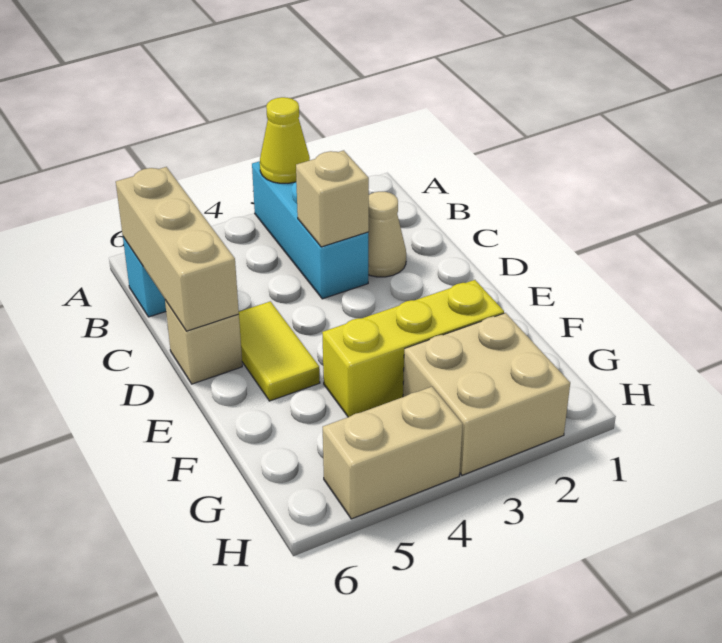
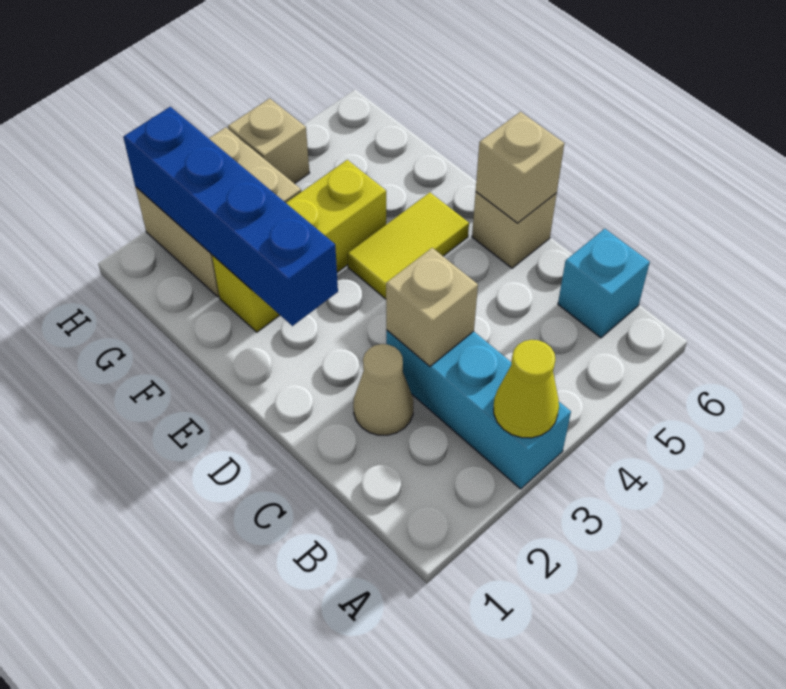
tan brick B6:D6 level 2 -> tan brick D6 level 2
yellow tile D5:E5 level 1 -> yellow tile E4:E5 level 1
none -> blue brick E2:H2 level 2
tan brick H4:H5 level 1 -> tan brick H4 level 1

